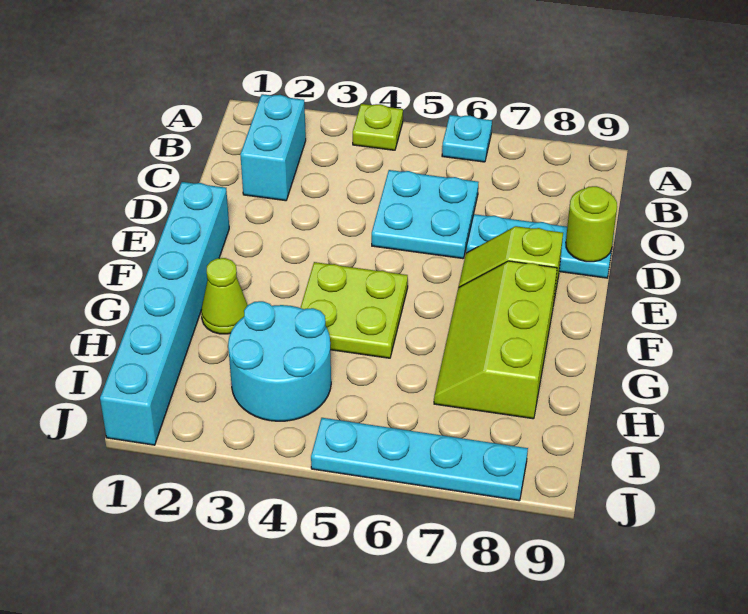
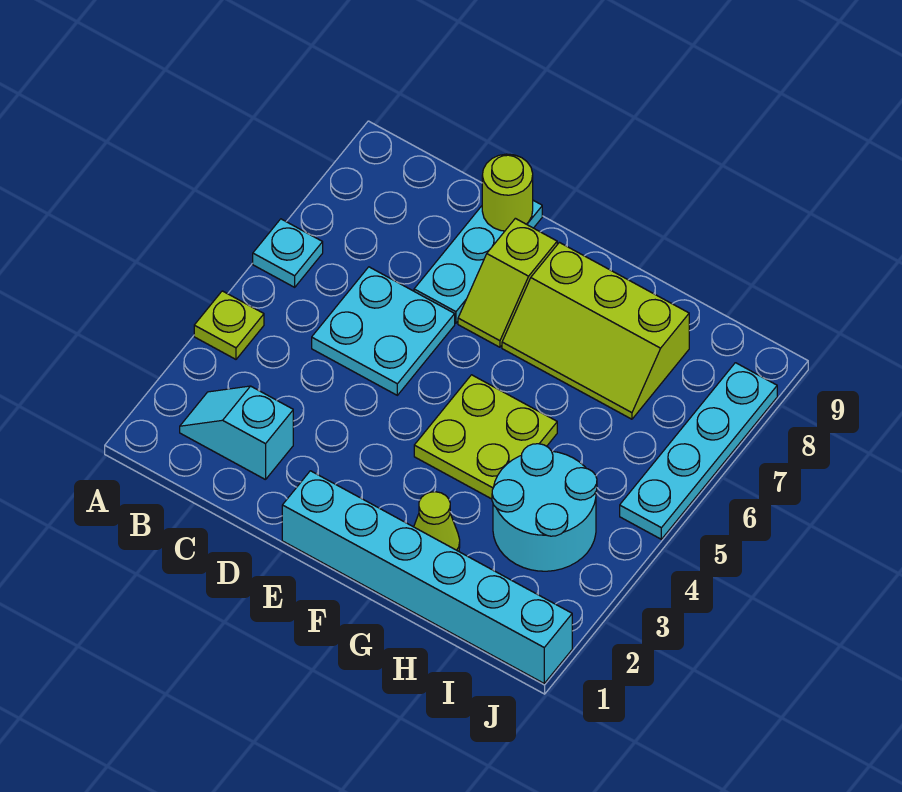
cyan brick B2:C2 level 1 -> cyan slope B2:C2 level 1 top C

